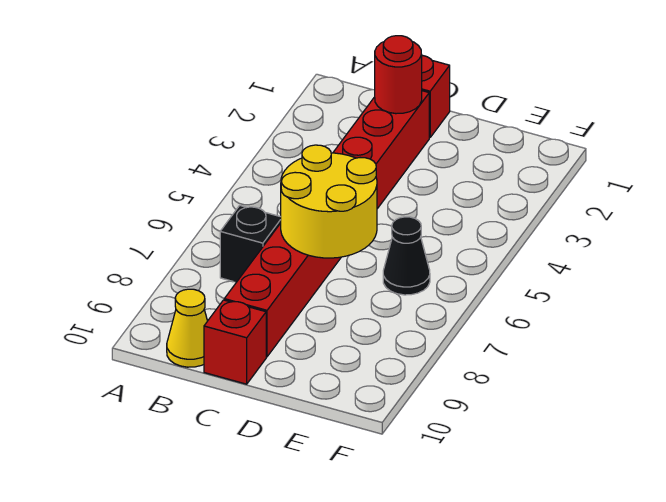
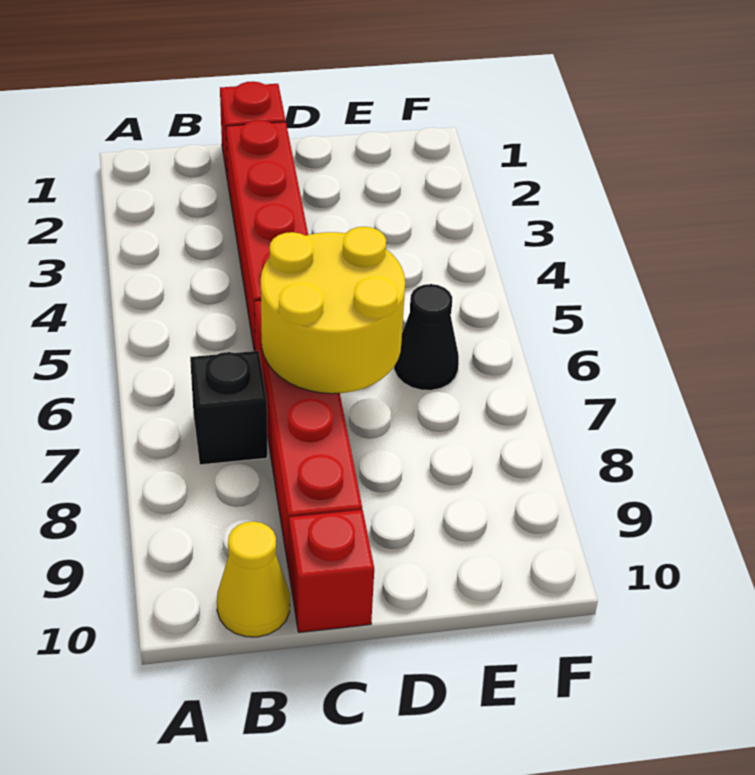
red round brick C2 level 2 -> none

